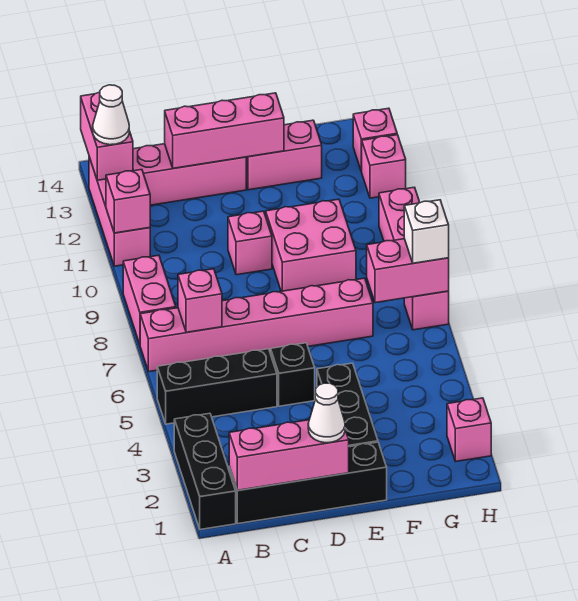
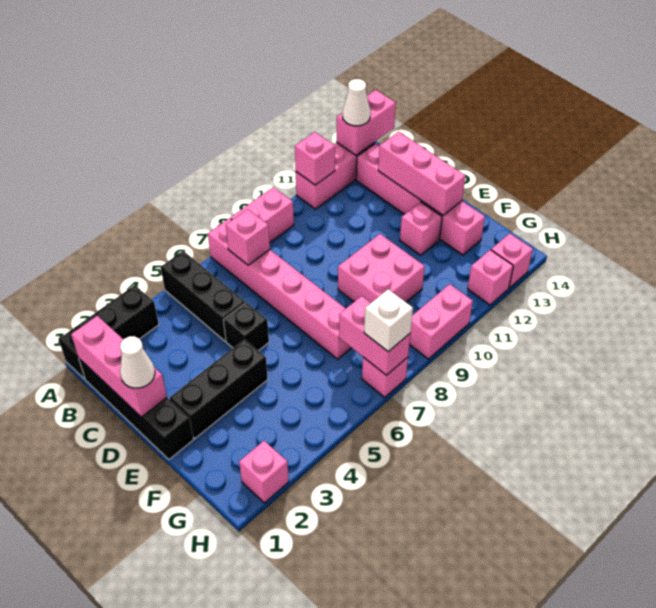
pink brick D10 level 1 -> pink brick E12 level 1

